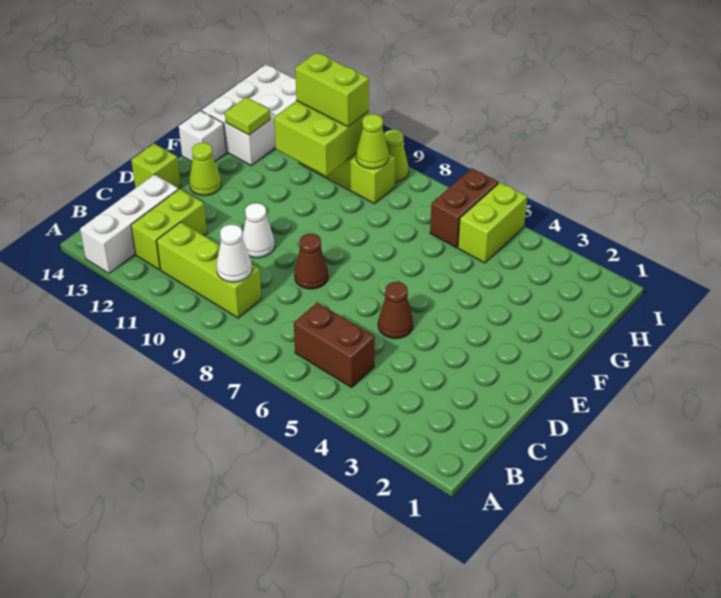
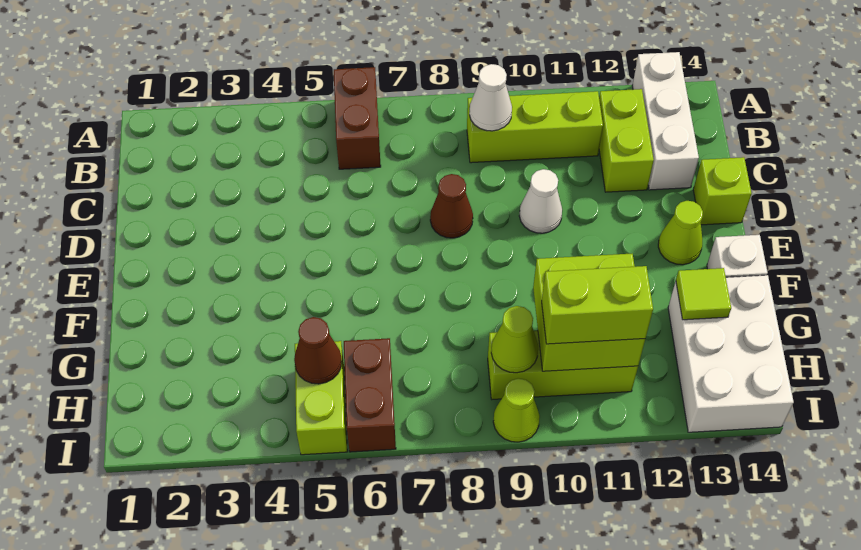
brown brick B5:B6 level 1 -> brown brick A6:B6 level 1
brown cone D5 level 1 -> brown cone H5 level 2

